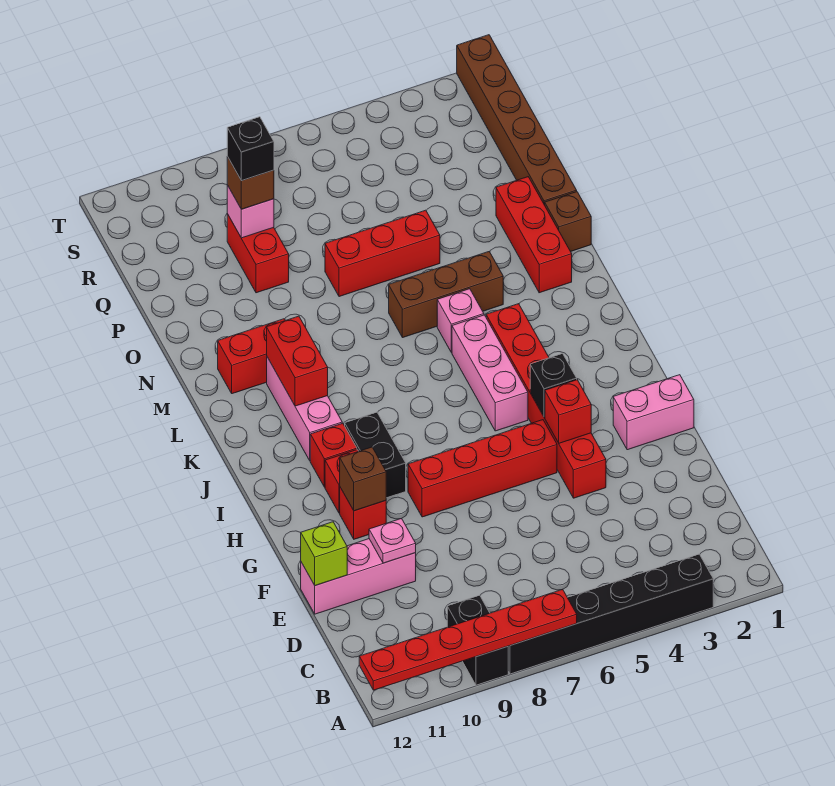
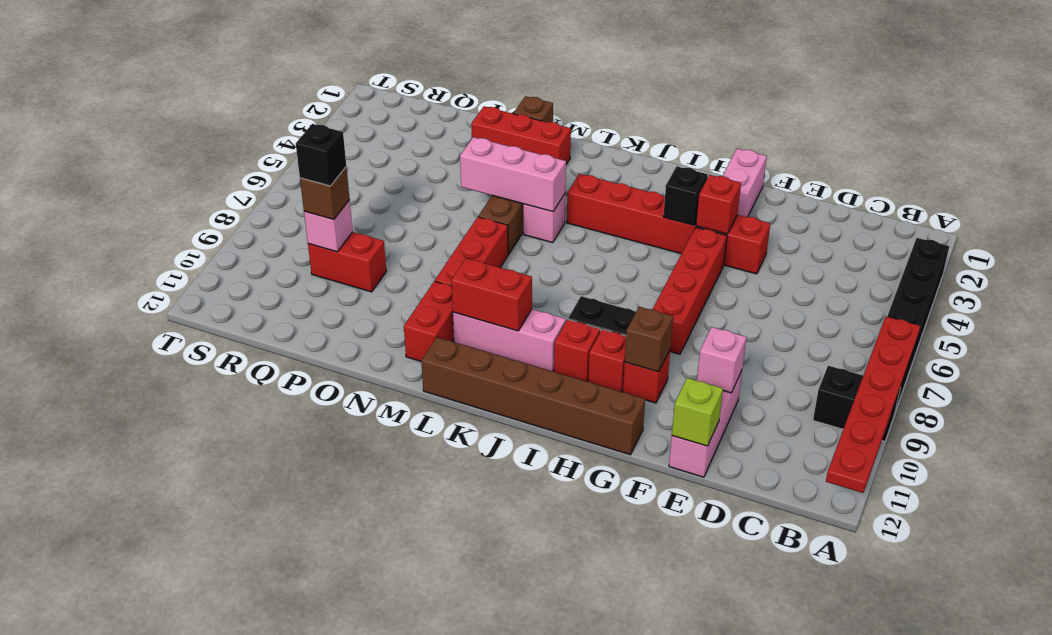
pink plate E10 level 2 -> pink brick E10 level 2
pink brick I5:K5 level 1 -> pink brick L5:N5 level 2
brown brick O1:T1 level 1 -> brown brick G12:L12 level 1
red brick O5:O7 level 1 -> red brick M7:M9 level 1

